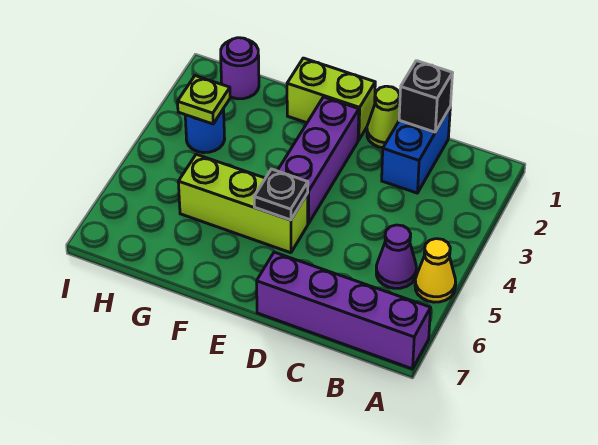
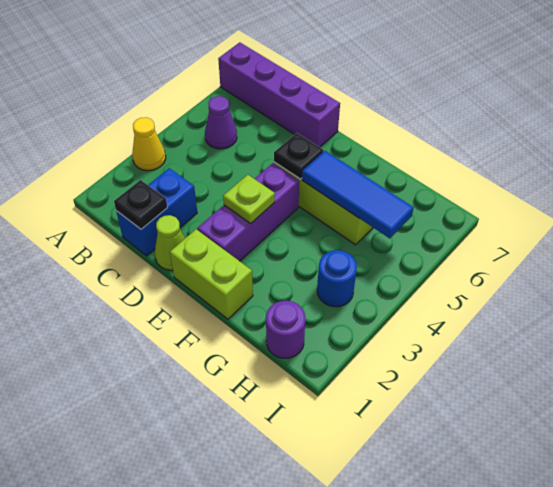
yellow cone A5 level 1 -> yellow cone A3 level 1
black brick C1 level 2 -> black plate C1 level 2
none -> blue tile F5:H5 level 2
lime plate H3 level 2 -> lime plate E3 level 2

